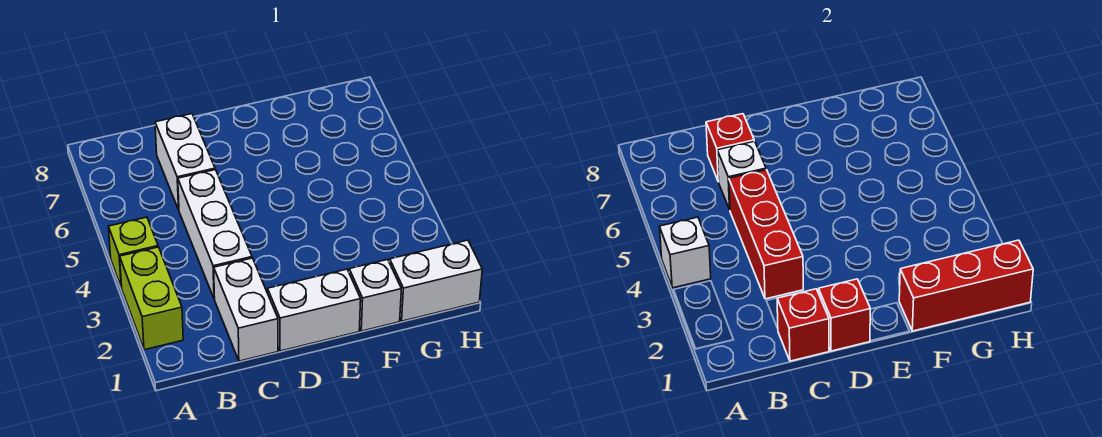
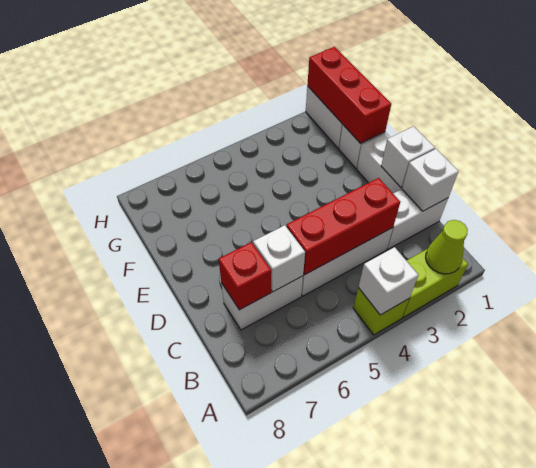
none -> lime cone A2 level 2
red brick C1 level 2 -> white brick C1 level 2
red brick D1 level 2 -> white brick D1 level 2

